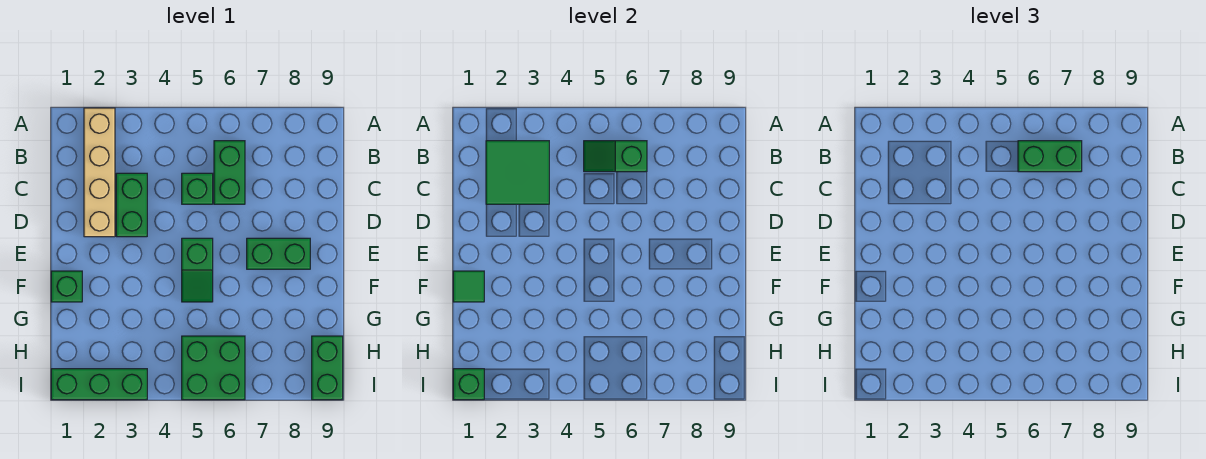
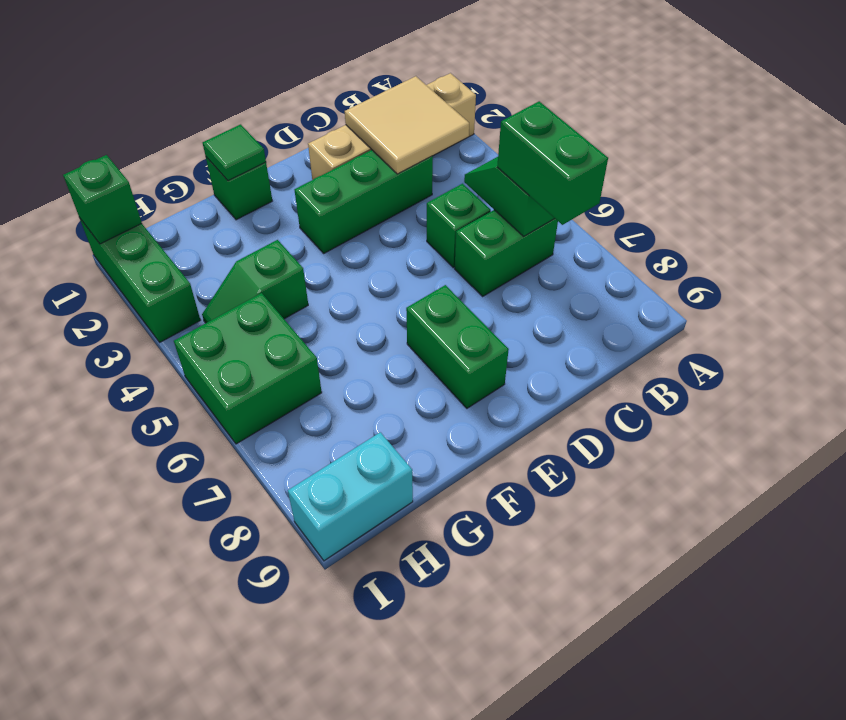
green tile B2:C3 level 2 -> tan tile B2:C3 level 2
green brick C3:D3 level 1 -> green brick C3:E3 level 1
green slope E5:F5 level 1 top E -> green slope G4:H4 level 1 top G
green brick H9:I9 level 1 -> cyan brick H9:I9 level 1

